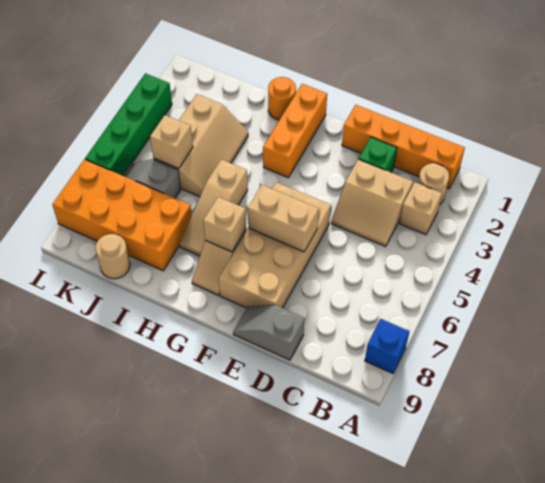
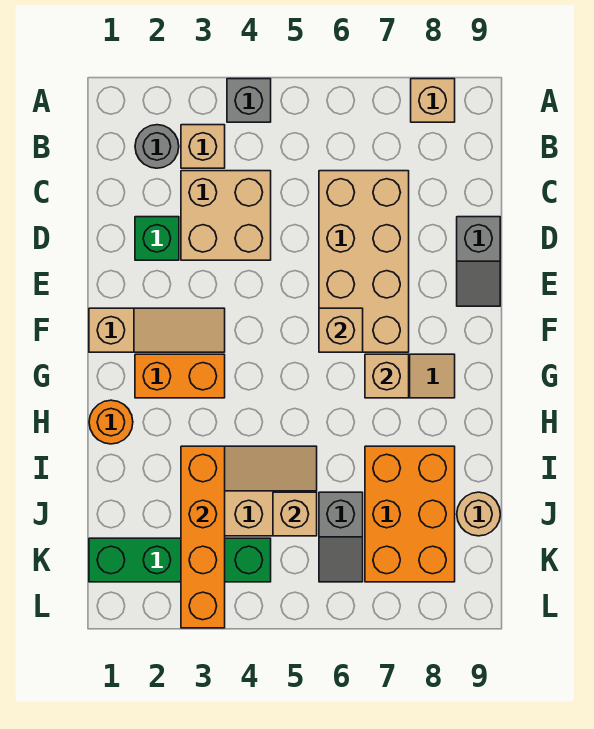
none -> grey brick A4 level 1
blue brick A8 level 1 -> tan brick A8 level 1
orange brick B1:E1 level 1 -> orange brick I3:L3 level 2
tan round brick B2 level 1 -> grey round brick B2 level 1
tan slope C3:D4 level 1 top 3 -> tan brick C3:D4 level 1
tan brick E5:F8 level 1 -> tan brick C6:F7 level 1
tan brick E6:F6 level 2 -> tan brick F6 level 2
orange brick G1:G3 level 1 -> orange brick G2:G3 level 1
tan slope H5:H7 level 1 top 5 -> tan slope F1:F3 level 1 top 1
orange brick I7:L8 level 1 -> orange brick I7:K8 level 1
green brick L3:L6 level 1 -> green brick K1:K4 level 1

